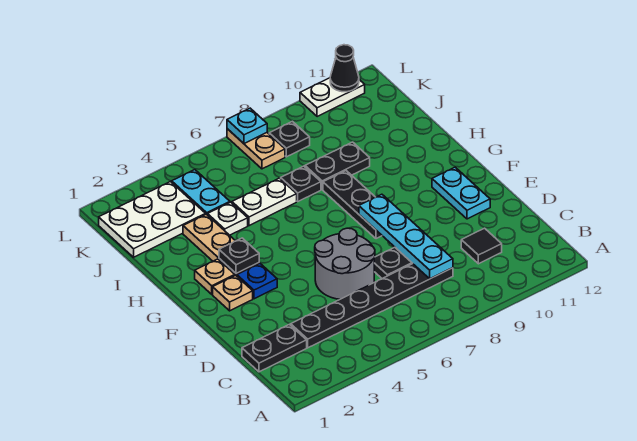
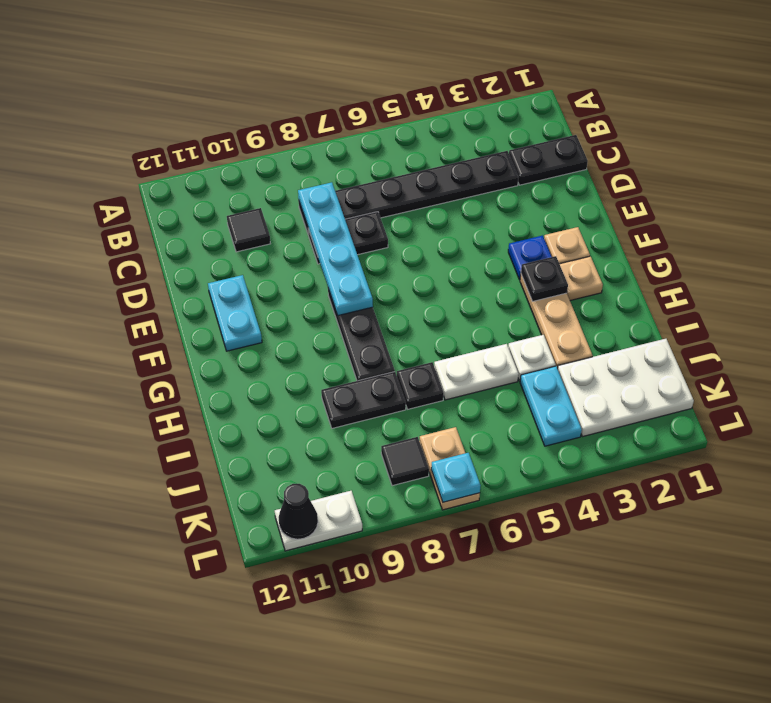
grey round brick D5:E6 level 1 -> none
black plate K8 level 1 -> black tile K8 level 1

